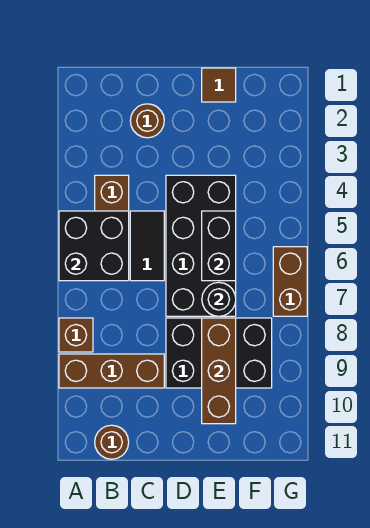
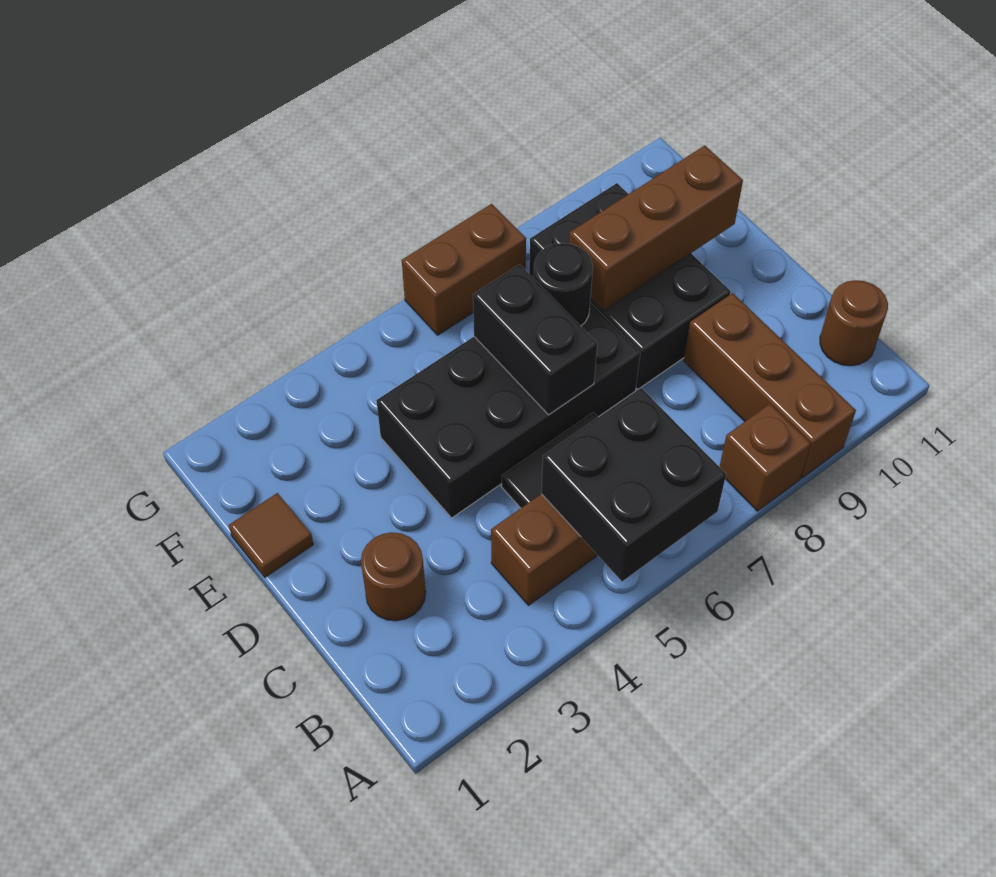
black brick E5:E6 level 2 -> black brick D6:E6 level 2

